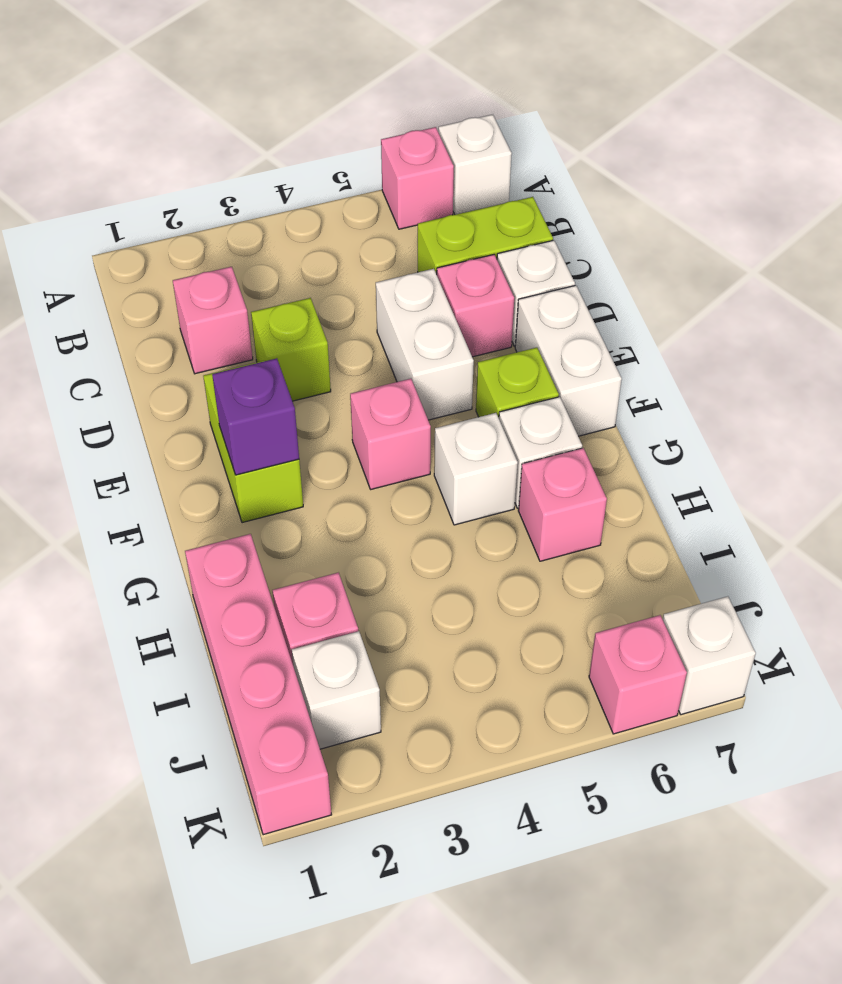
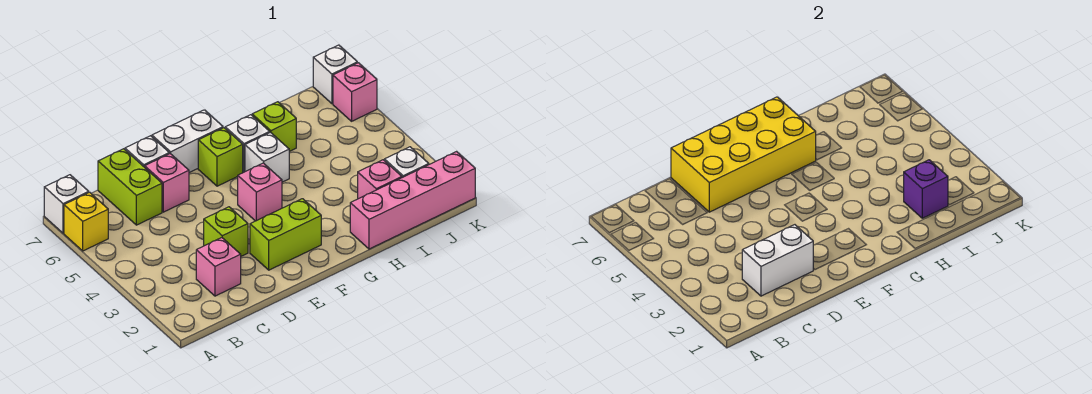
pink brick A6 level 1 -> yellow brick A6 level 1
white brick D5:E5 level 1 -> white brick C2:D2 level 2
none -> yellow brick D6:G7 level 2
purple brick F2 level 2 -> purple brick I2 level 2
pink brick H6 level 1 -> lime brick H6 level 1

